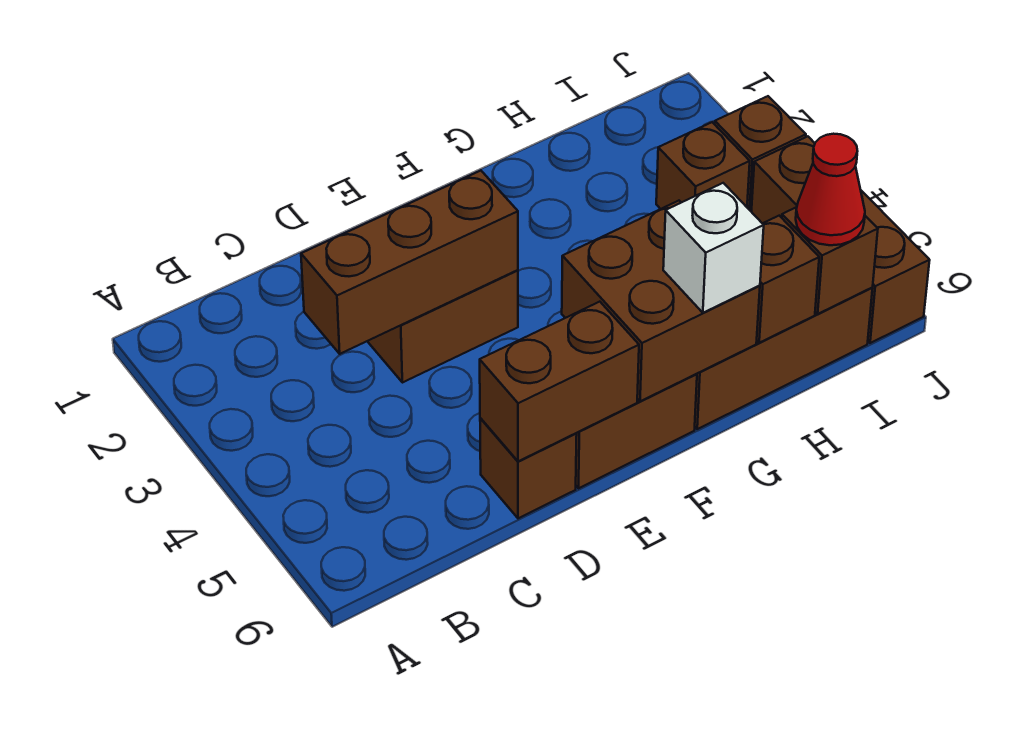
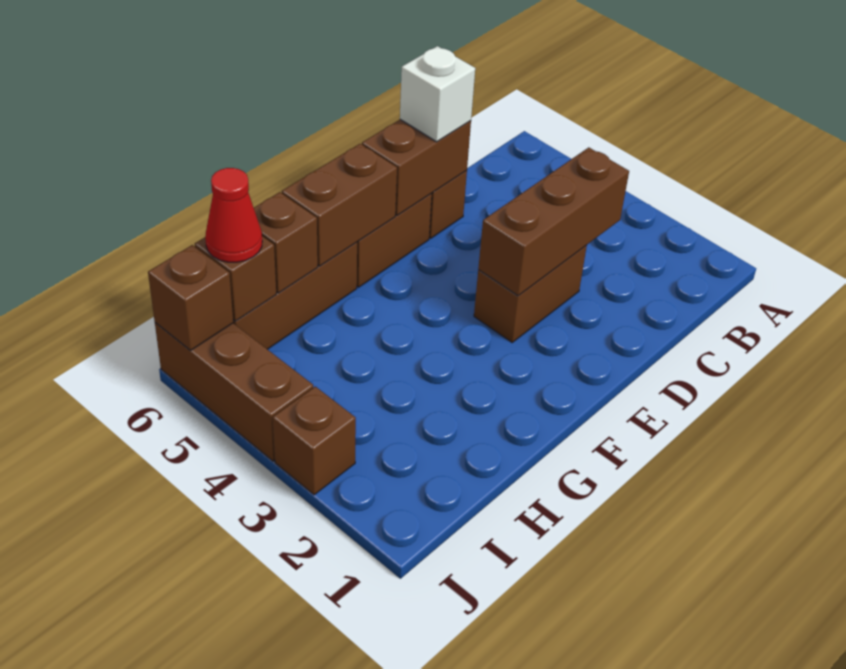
brown brick F5:G6 level 2 -> brown brick F6:G6 level 2
white brick G6 level 3 -> white brick D6 level 3
brown brick I3 level 1 -> brown brick J6 level 2

